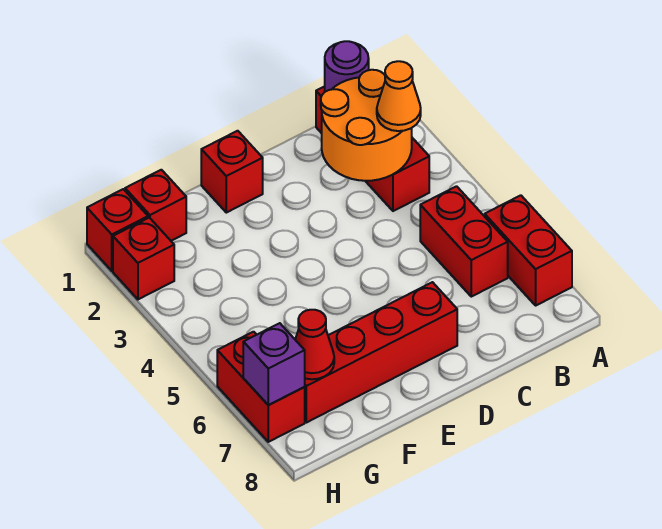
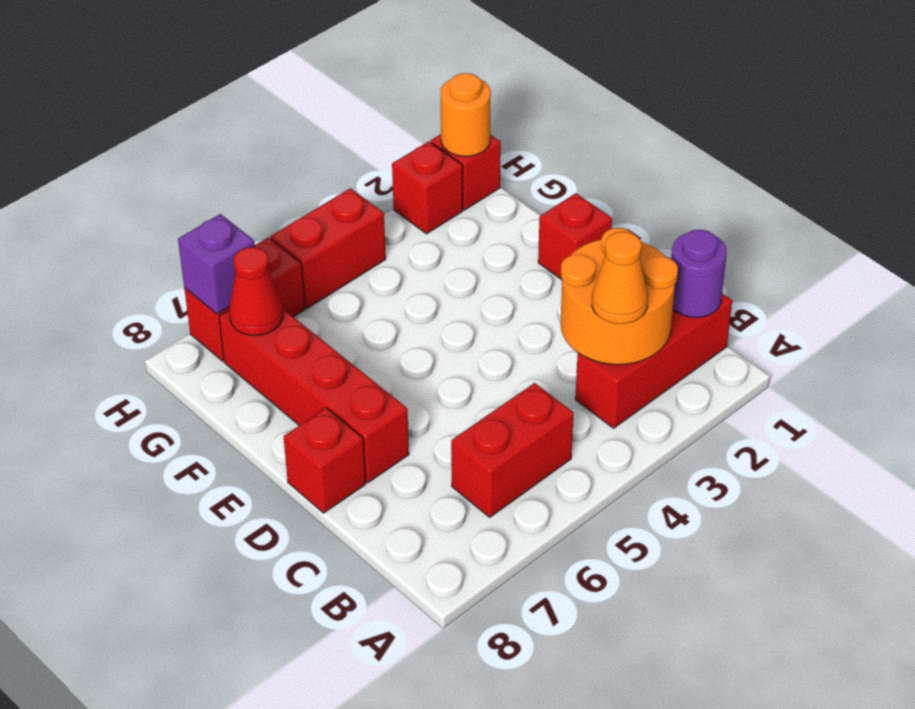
red brick A6:A7 level 1 -> red brick H4:H5 level 1
red brick G1 level 1 -> red brick D8 level 1
none -> orange round brick H1 level 2

